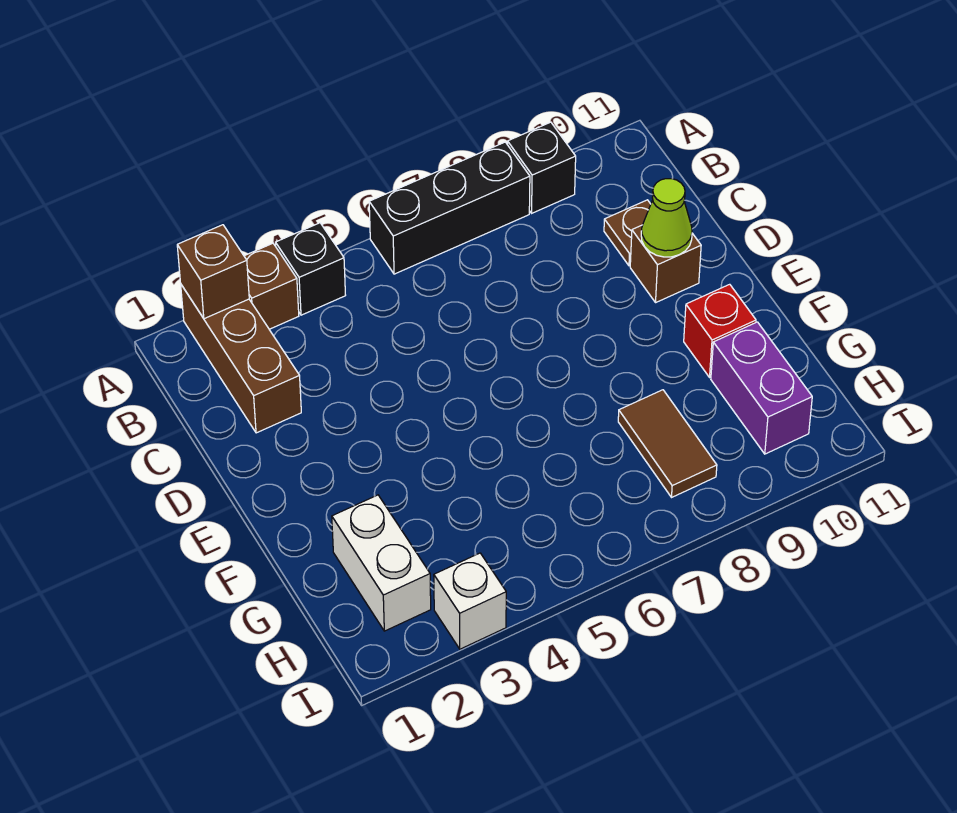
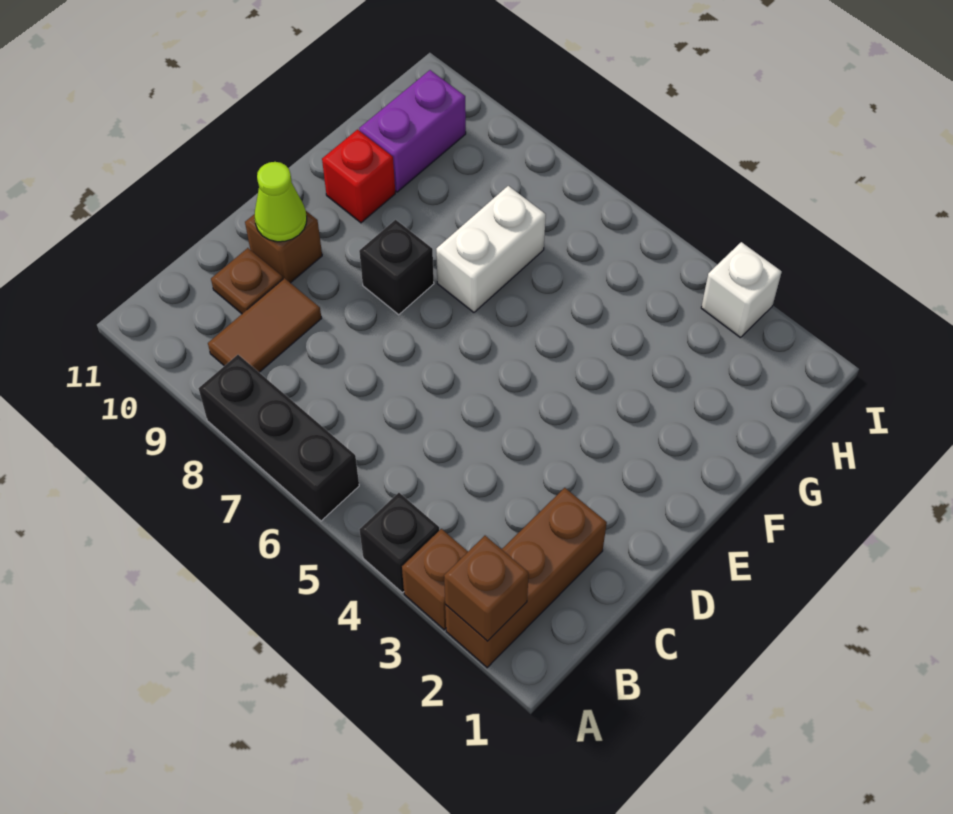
black brick A9 level 1 -> black brick E8 level 1
white brick G2:H2 level 1 -> white brick F7:G7 level 1
brown tile G8:H8 level 1 -> brown tile B9:C9 level 1

